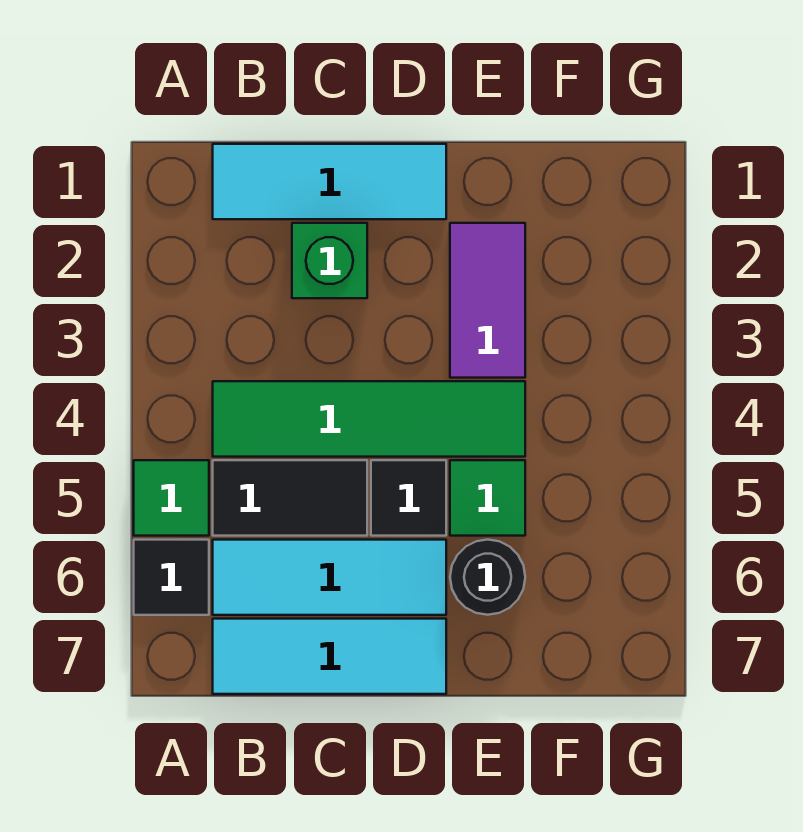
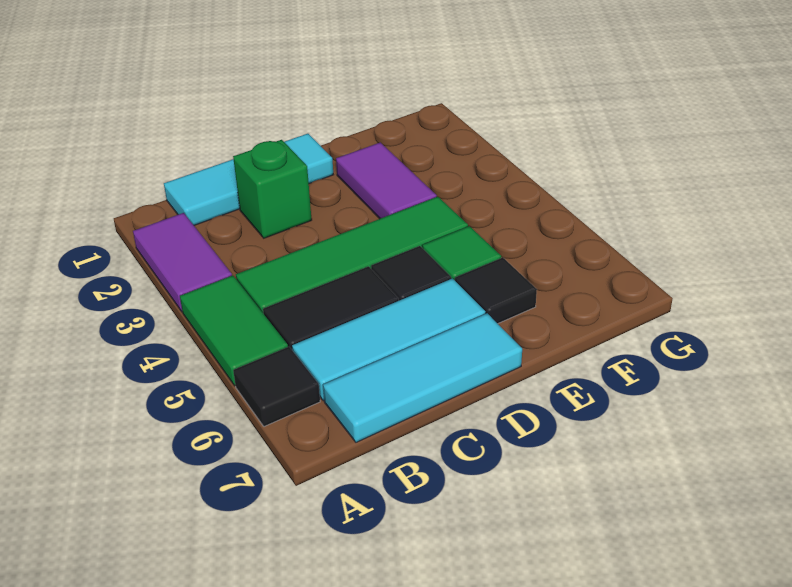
none -> purple tile A2:A3 level 1
green tile A5 level 1 -> green tile A4:A5 level 1
black round brick E6 level 1 -> black tile E6 level 1

